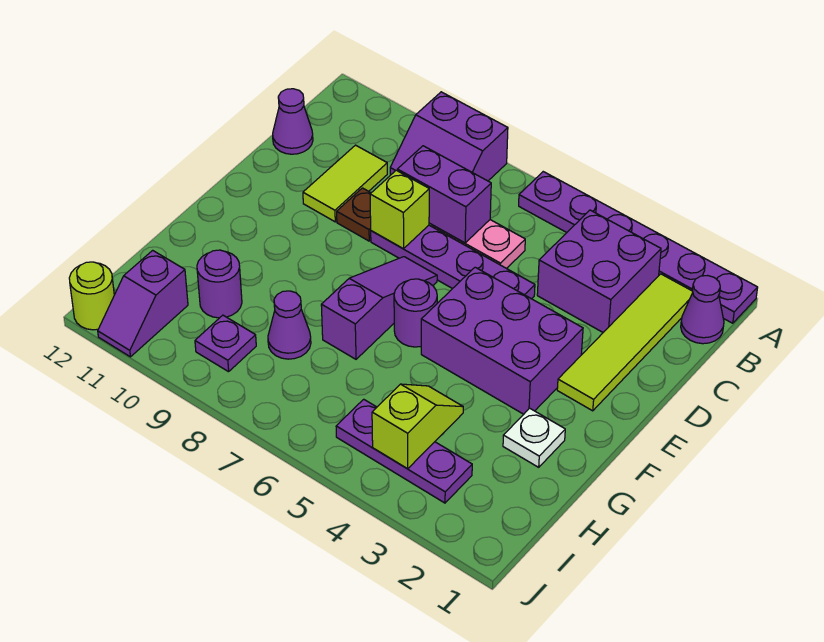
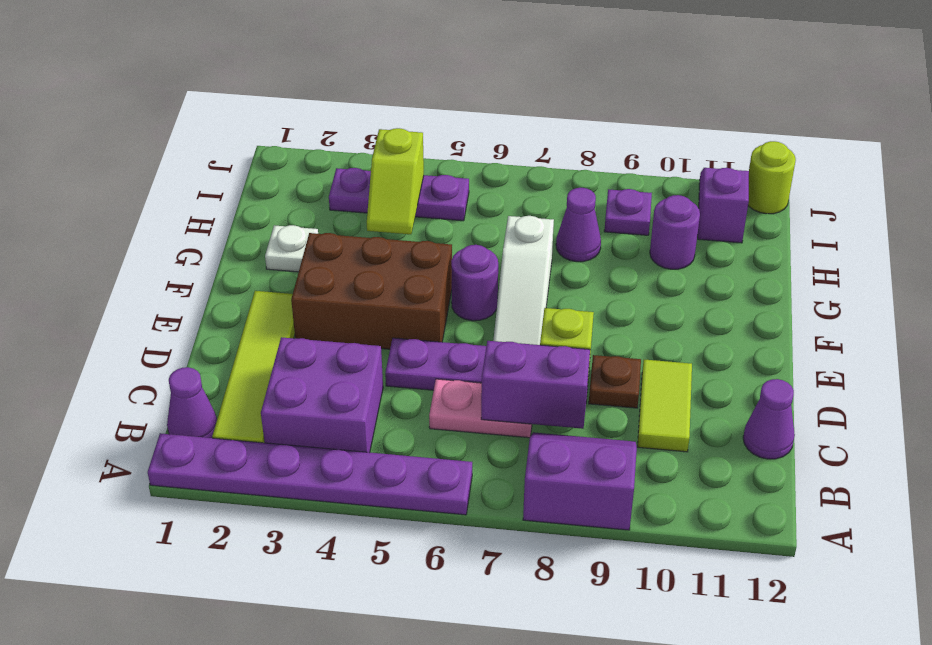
purple brick E3:F5 level 1 -> brown brick E3:F5 level 1
purple slope E7:G7 level 1 top G -> white slope E7:G7 level 1 top G

